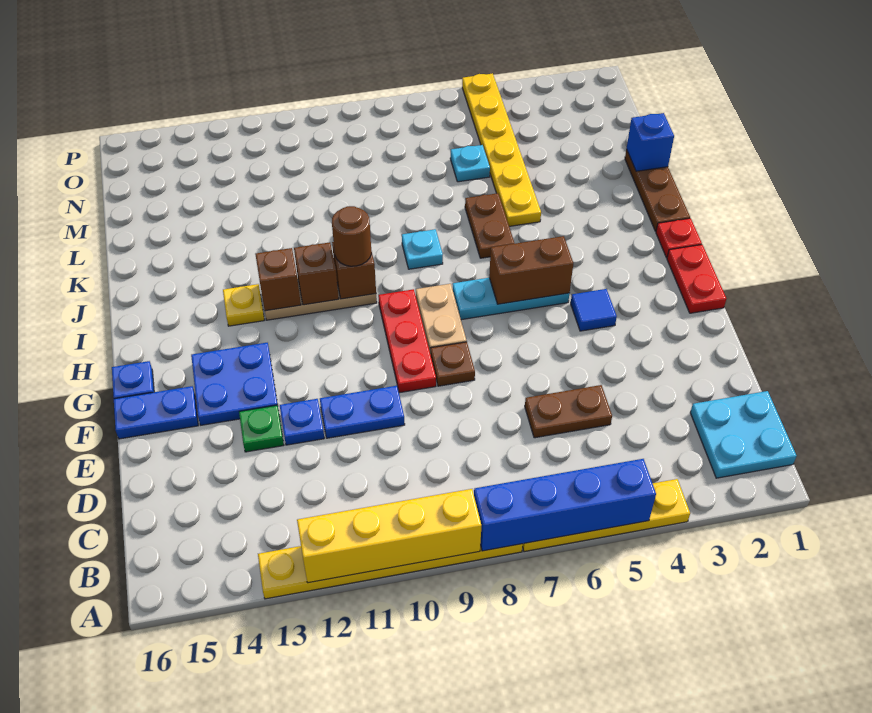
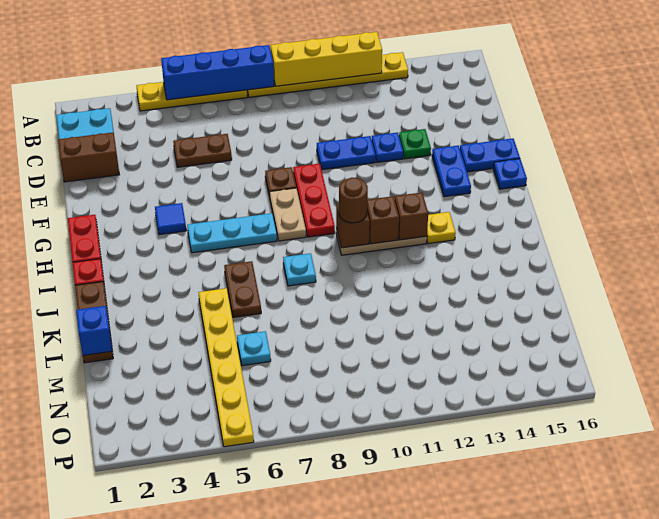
blue plate F13:G14 level 1 -> blue plate F14:G14 level 1
brown brick H5:H6 level 2 -> brown brick D1:D2 level 1

